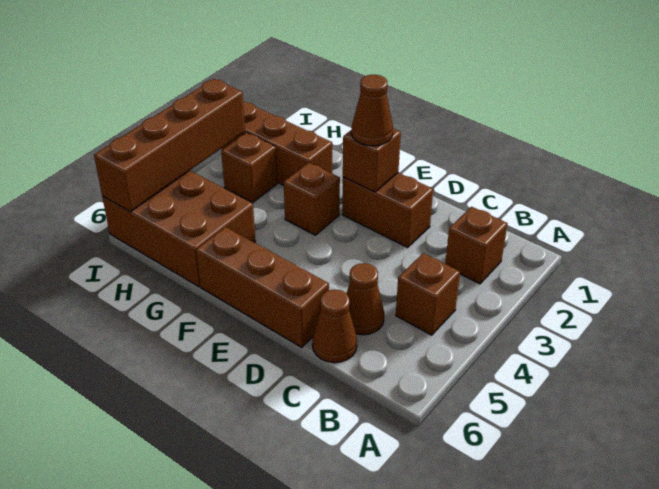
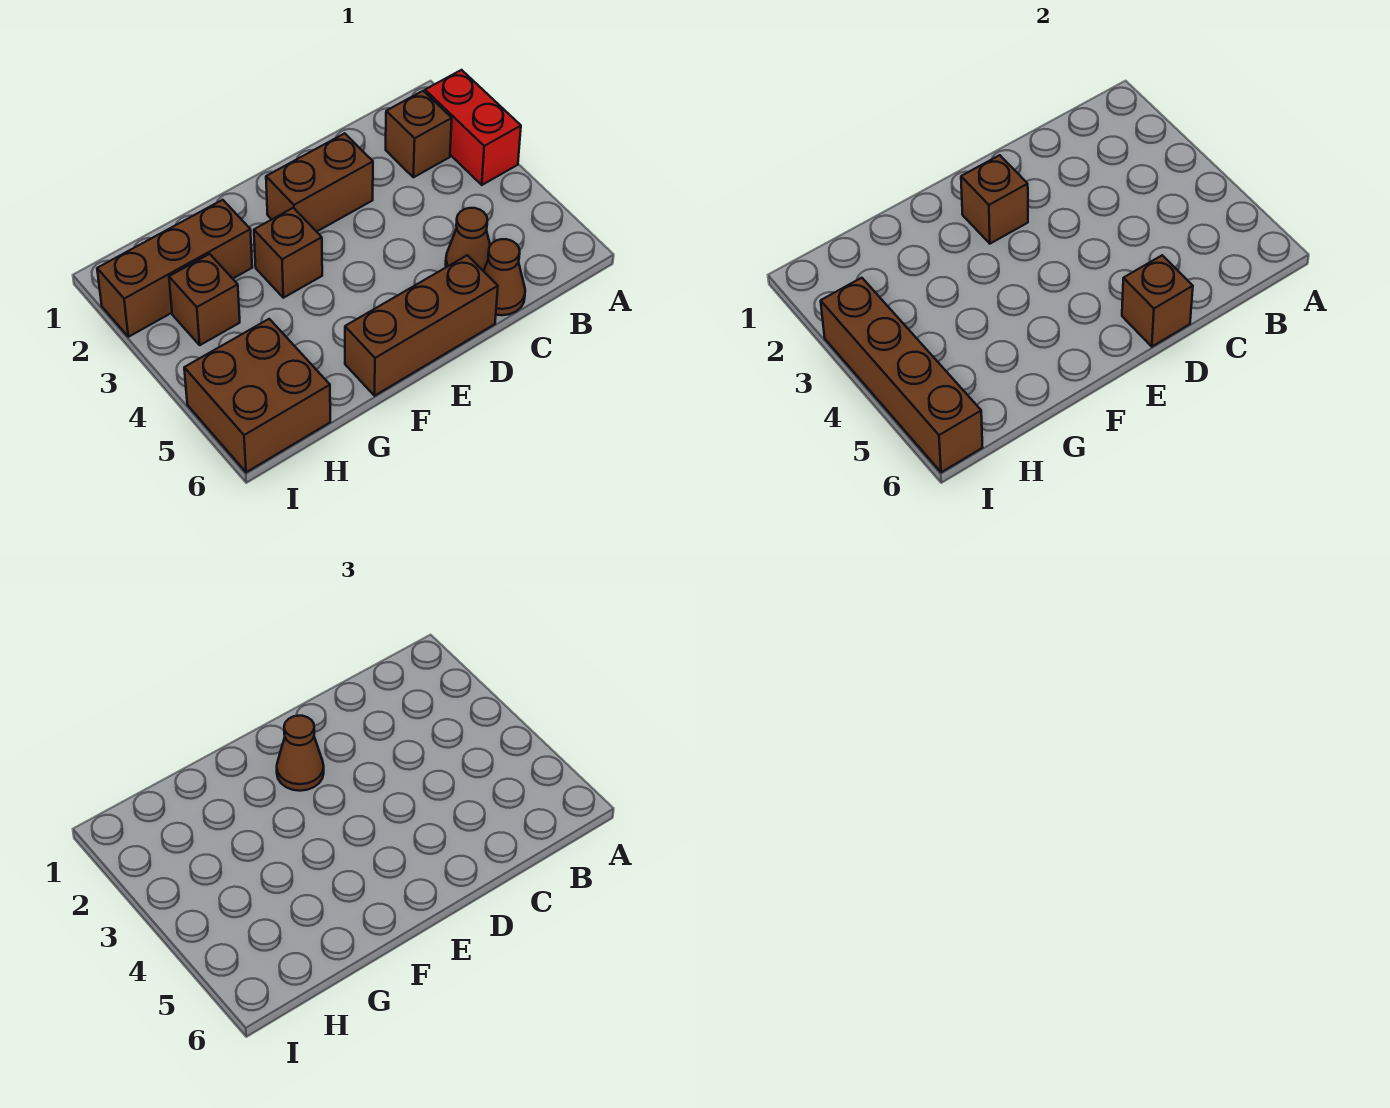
none -> red brick A2:A3 level 1
brown brick B4 level 1 -> brown brick D6 level 2
brown brick G5:I6 level 1 -> brown brick H5:I6 level 1

